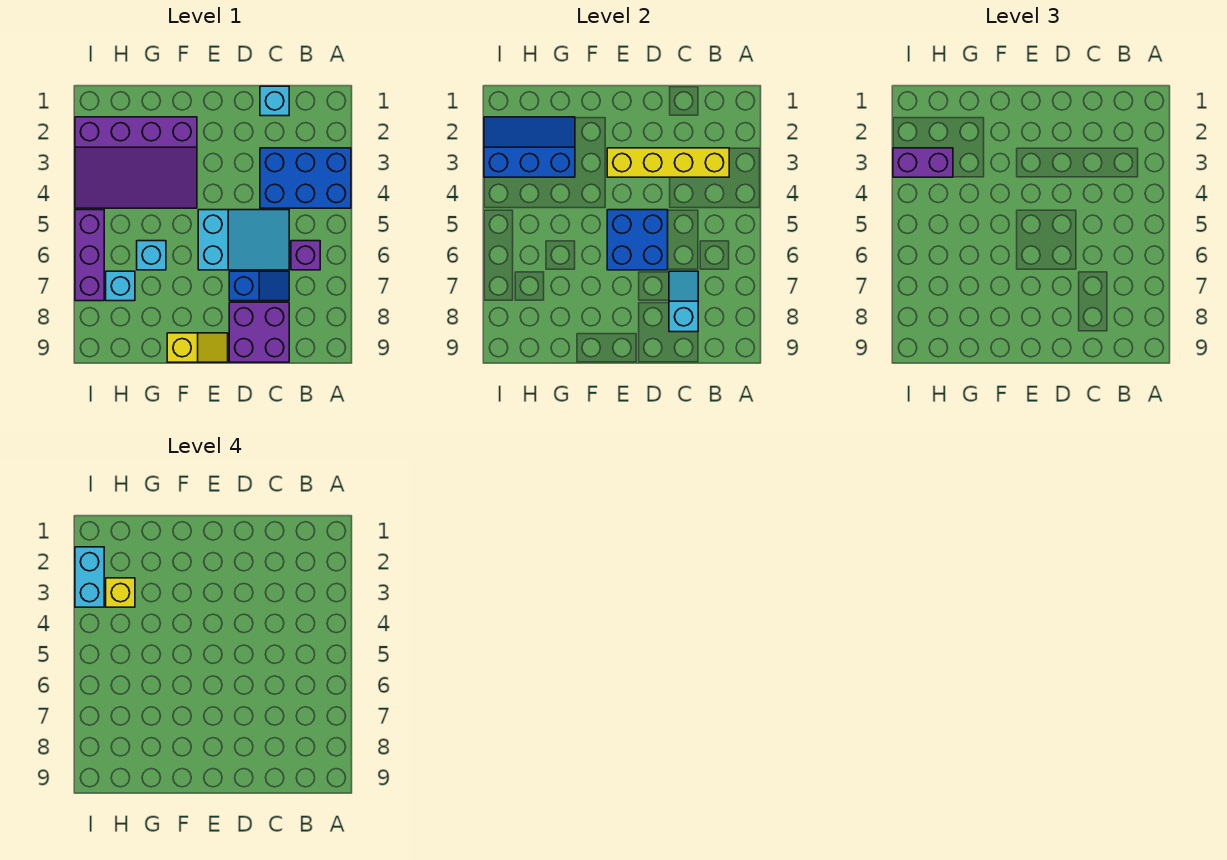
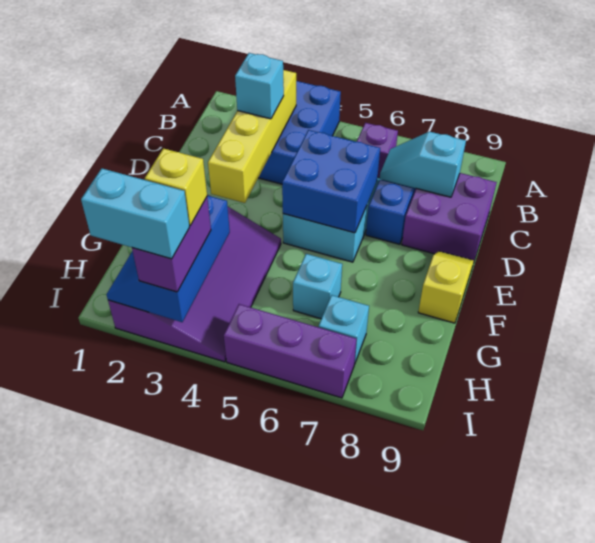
cyan brick C1 level 1 -> cyan brick C3 level 3

